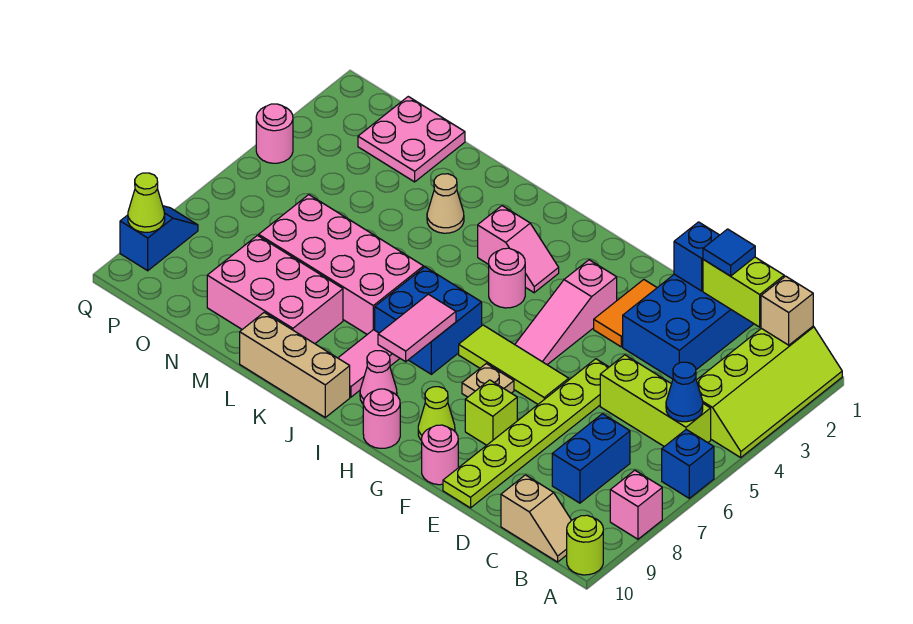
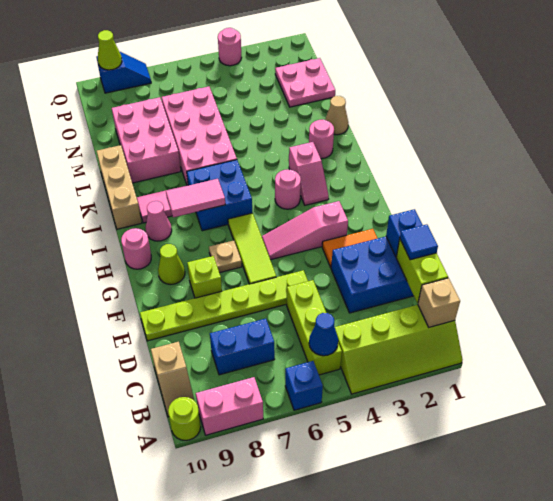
pink brick A8 level 1 -> pink brick A8:A9 level 1
pink round brick F10 level 1 -> pink round brick K2 level 1
tan cone L3 level 1 -> tan cone L1 level 1

